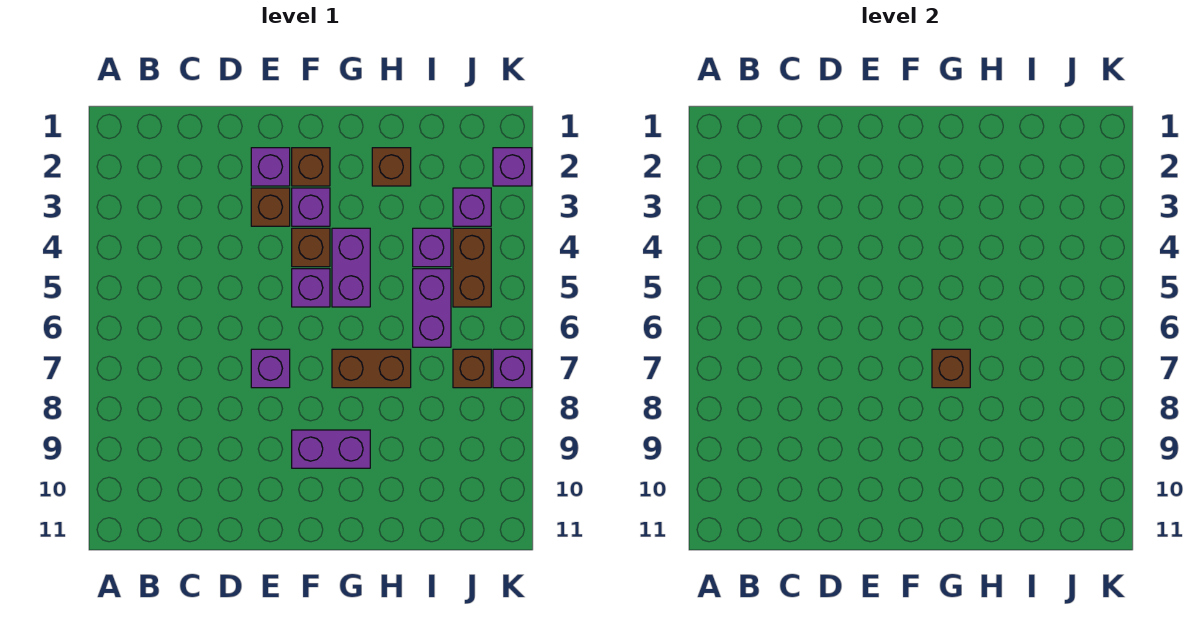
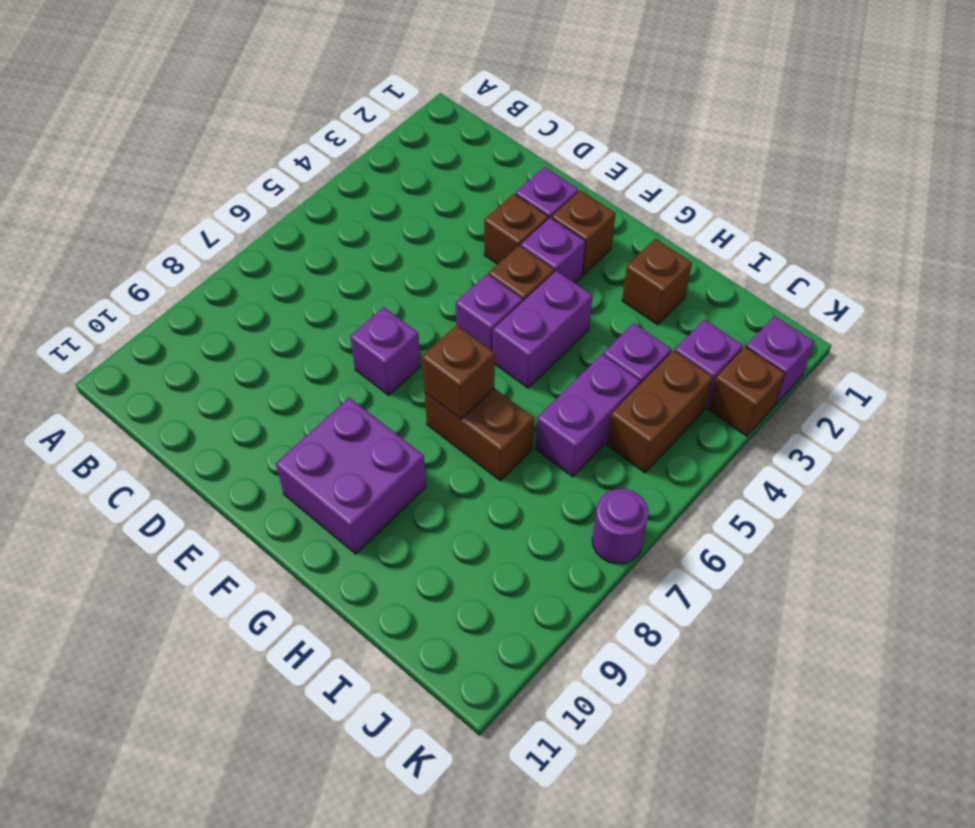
purple brick F9:G9 level 1 -> purple brick F9:G10 level 1
brown brick J7 level 1 -> brown brick K3 level 1
purple brick K7 level 1 -> purple round brick K7 level 1

